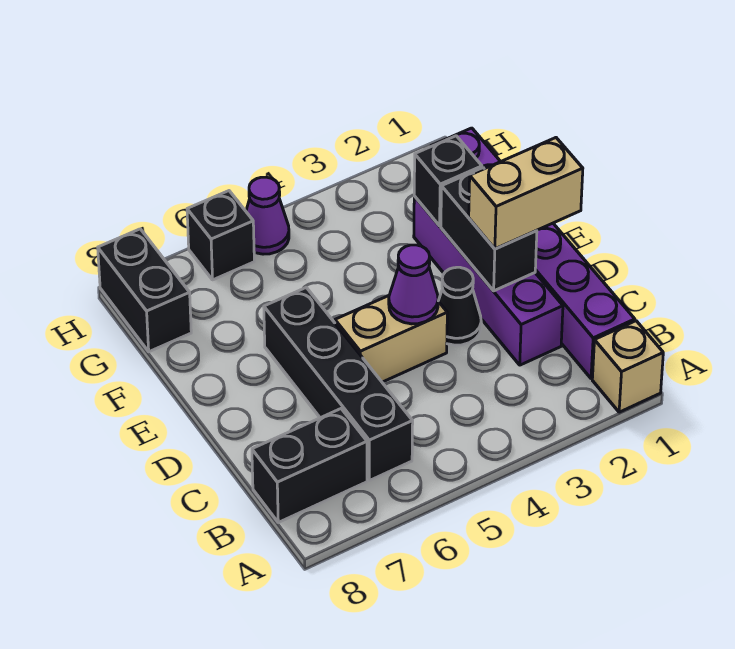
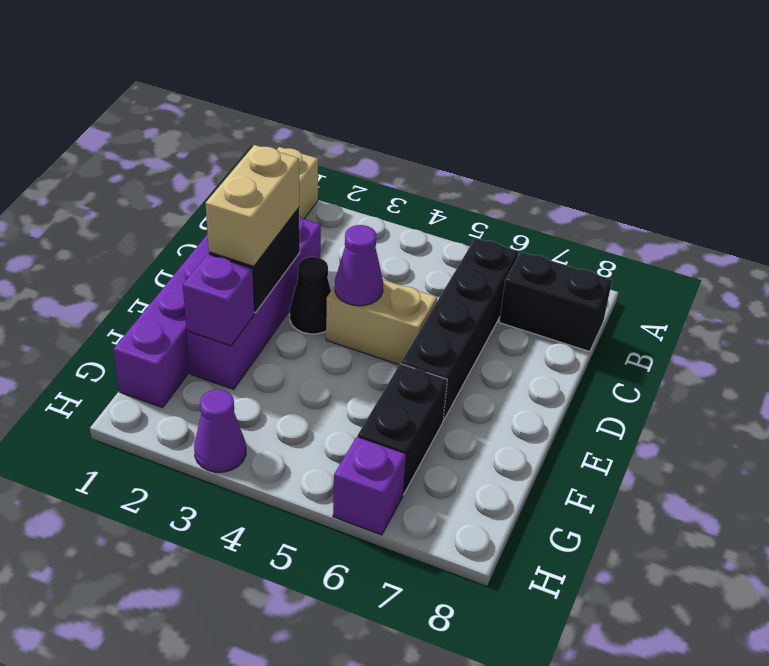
tan brick D1:D2 level 3 -> tan brick D2:E2 level 3
black brick F2 level 2 -> purple brick F2 level 2
black brick G8:H8 level 1 -> black brick F6:G6 level 1
purple cone H5 level 1 -> purple cone H3 level 1
black brick H6 level 1 -> purple brick H6 level 1

